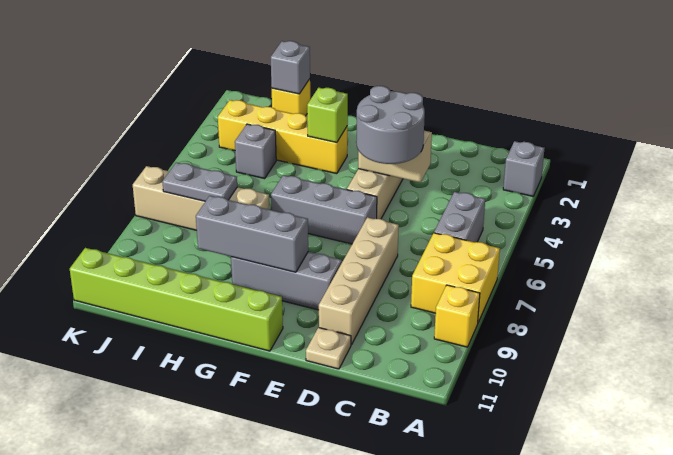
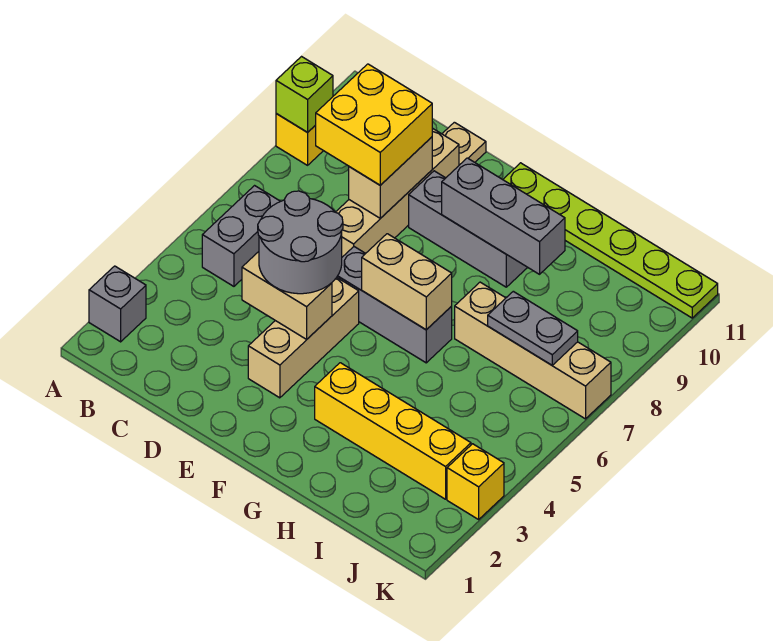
yellow brick A7:B8 level 1 -> yellow brick C8:D9 level 3
none -> tan brick D8:D9 level 2
none -> tan brick F6:G6 level 2
lime brick F11:K11 level 1 -> lime plate F11:K11 level 1
lime brick G3 level 2 -> lime brick A9 level 2
yellow brick I1 level 1 -> yellow brick K3 level 1
grey brick I1 level 2 -> none
grey brick I4 level 1 -> none

